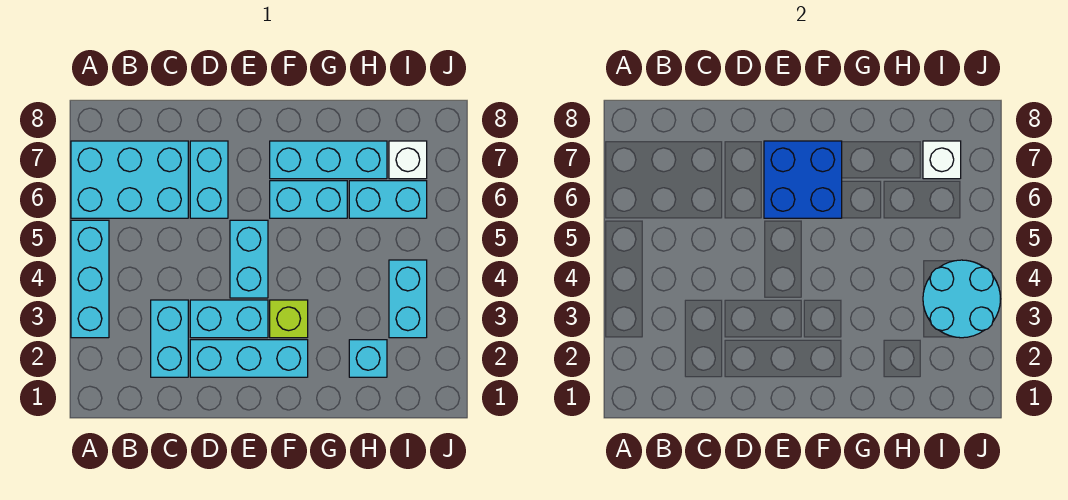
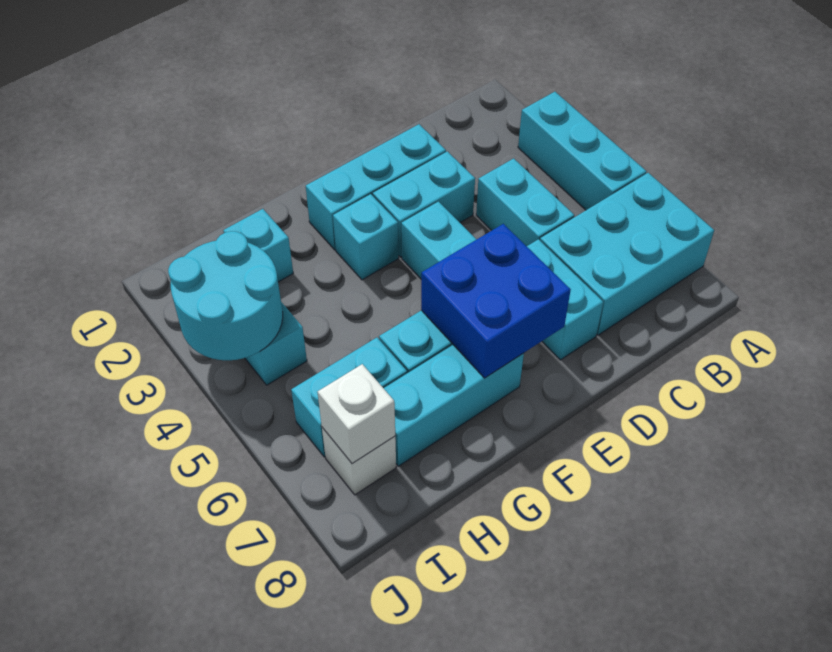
cyan brick C2:C3 level 1 -> cyan brick C4:C5 level 1
lime brick F3 level 1 -> cyan brick F3 level 1

